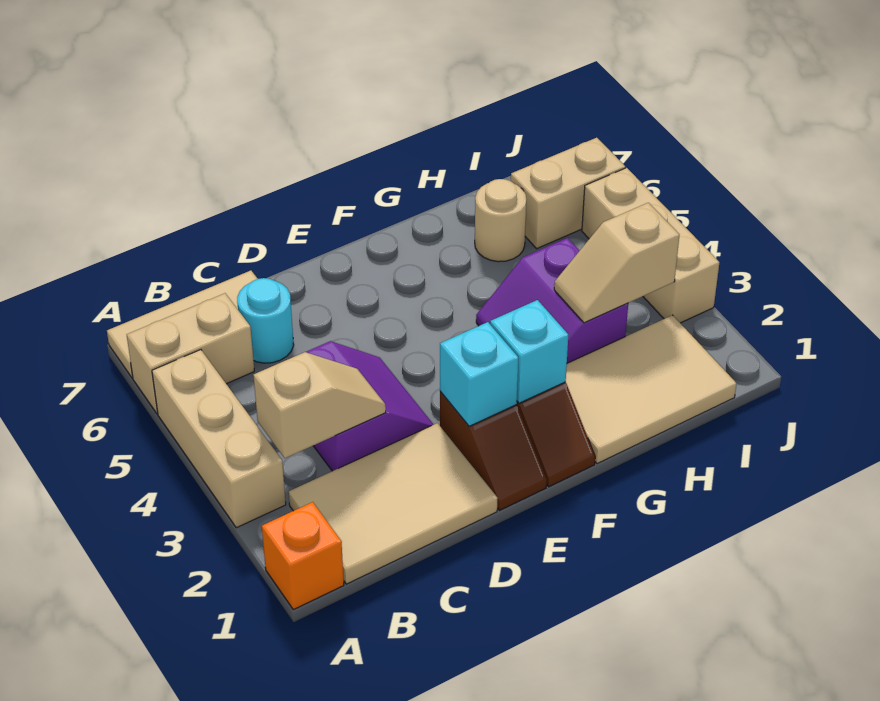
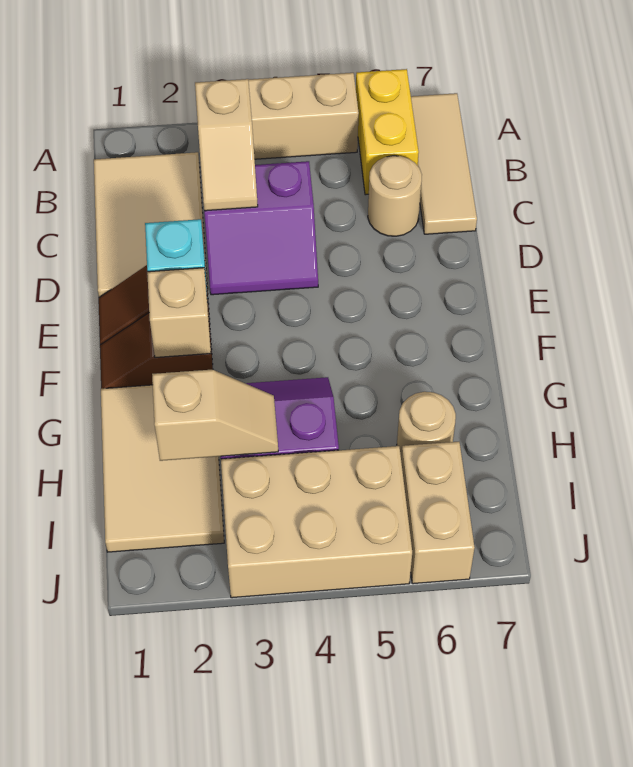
orange brick A1 level 1 -> none
tan brick A6:B6 level 1 -> yellow brick A6:B6 level 1
cyan round brick C6 level 1 -> tan round brick C6 level 1
cyan brick F2 level 2 -> tan brick F2 level 2
tan slope H3:I3 level 2 top I -> tan slope H2:H3 level 2 top 2
tan brick J3:J5 level 1 -> tan brick I3:J5 level 1

